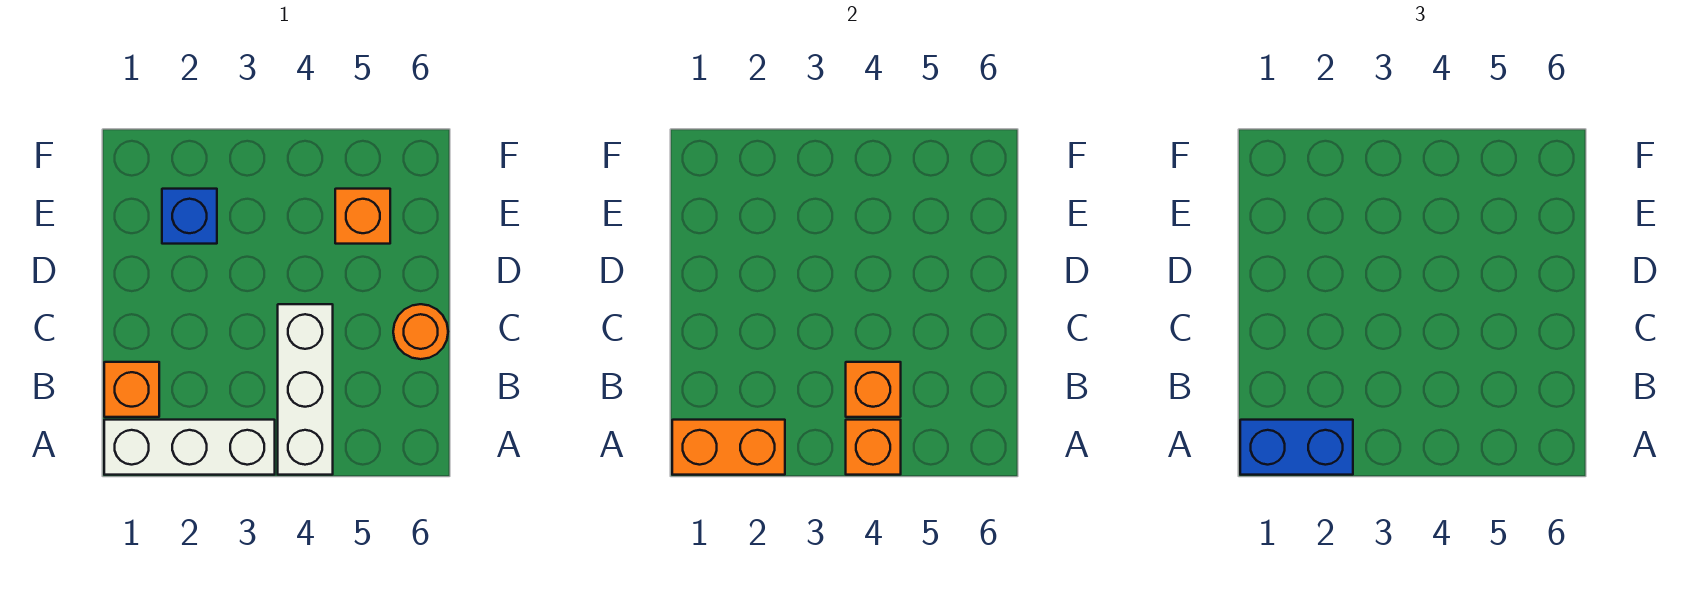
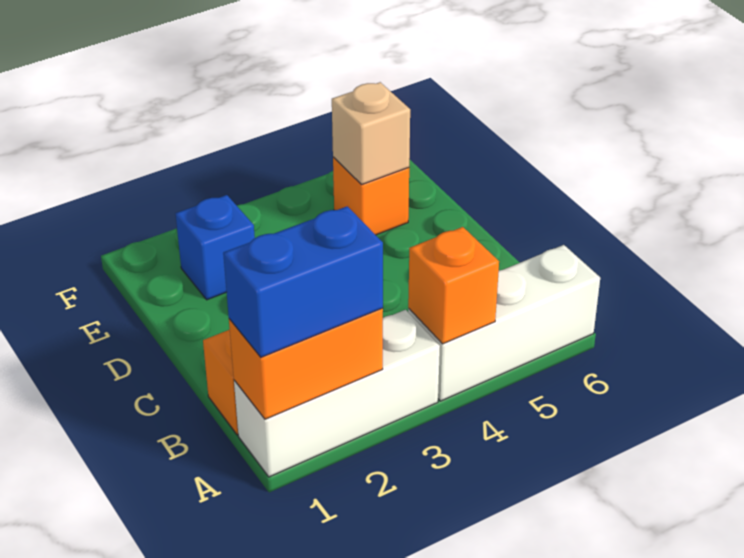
white brick A4:C4 level 1 -> white brick A4:A6 level 1
orange brick B4 level 2 -> none
orange round brick C6 level 1 -> none
none -> tan brick E5 level 2

